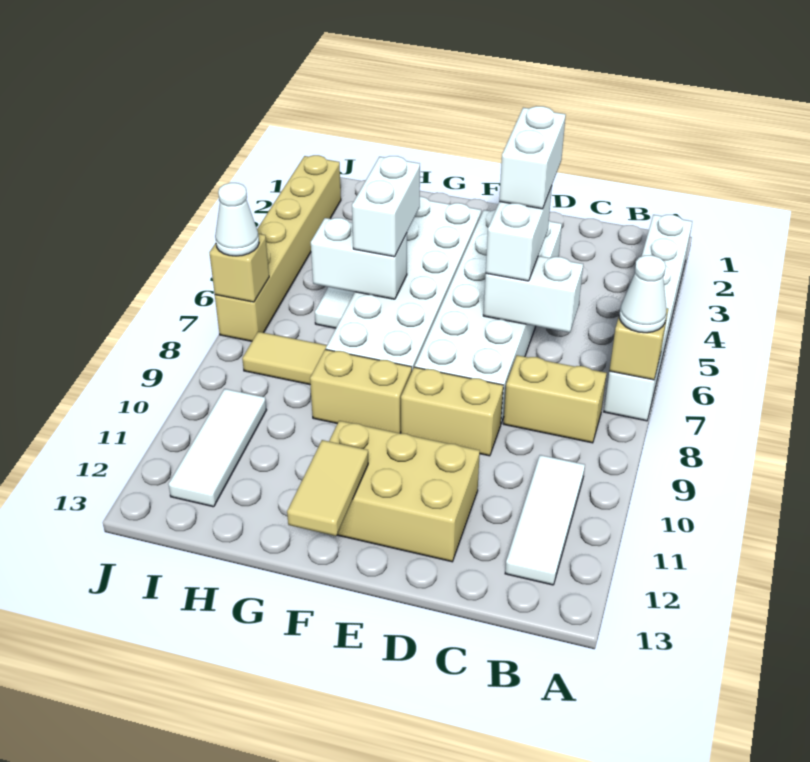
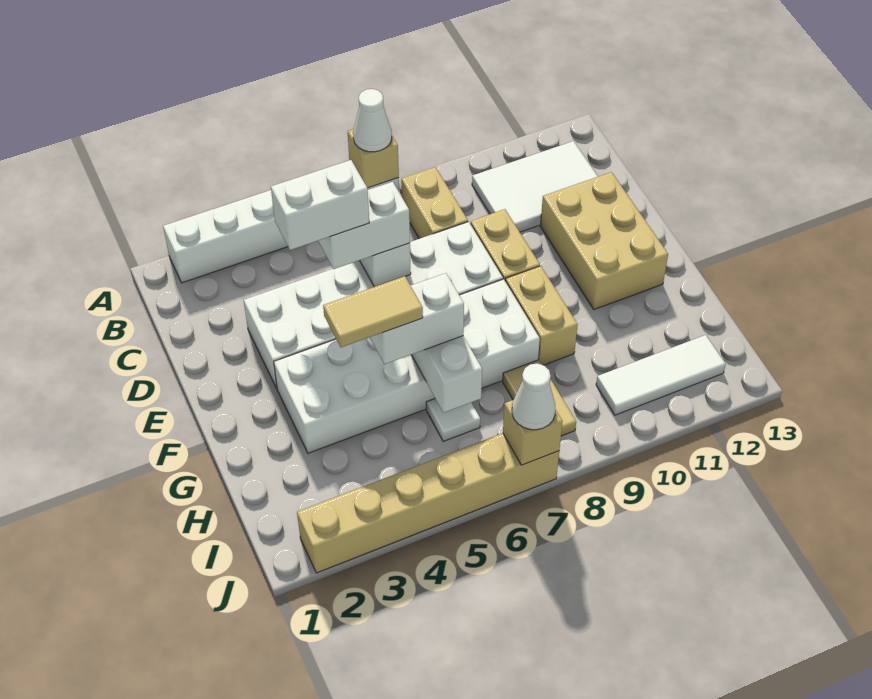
white tile B10:B12 level 1 -> white tile B10:C12 level 1
tan tile F12:F13 level 2 -> tan tile G4:G5 level 4

